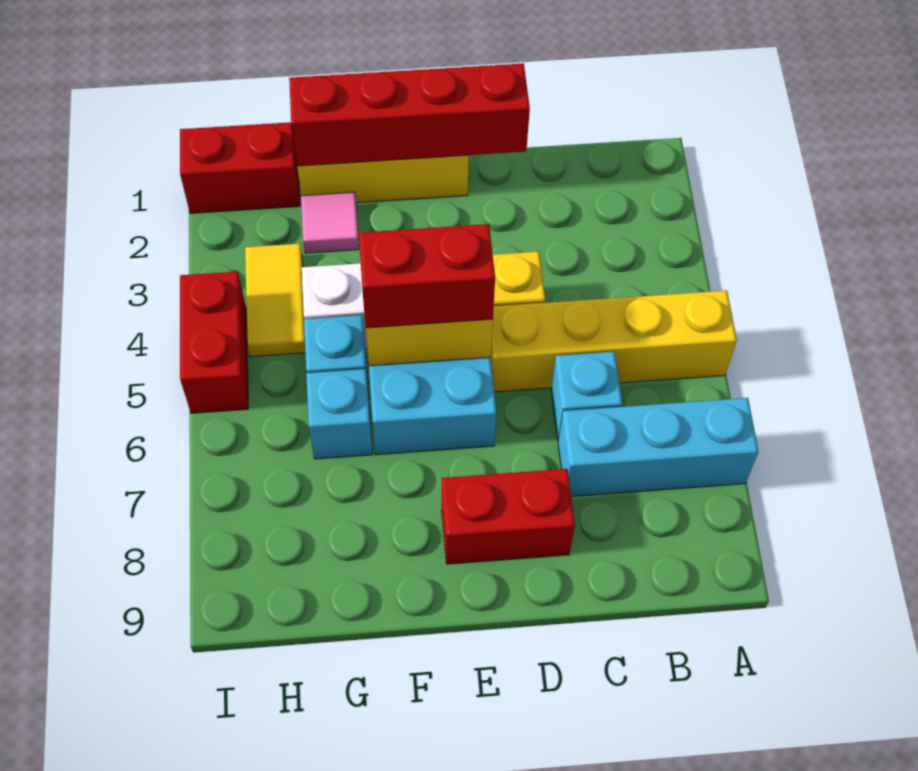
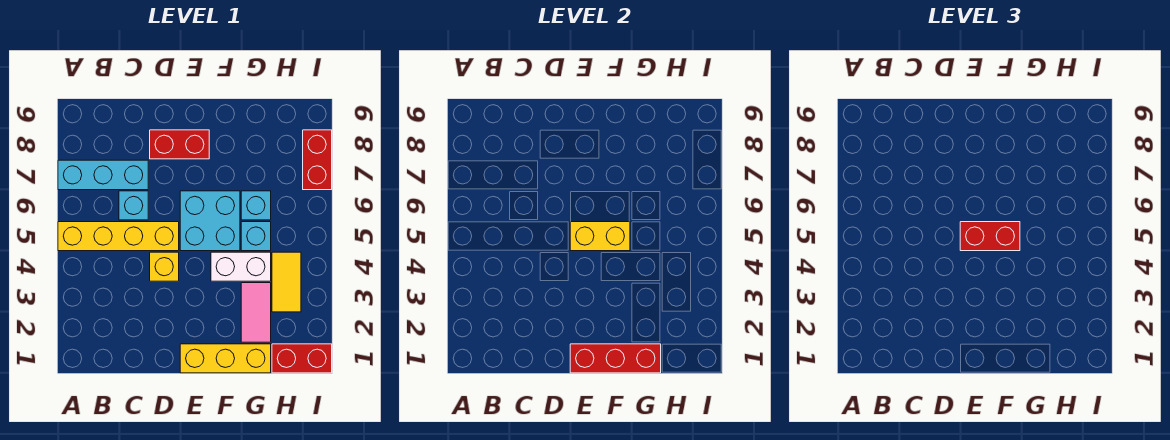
red brick D1:G1 level 2 -> red brick E1:G1 level 2
pink tile G2 level 1 -> pink tile G2:G3 level 1
red brick I4:I5 level 1 -> red brick I7:I8 level 1

